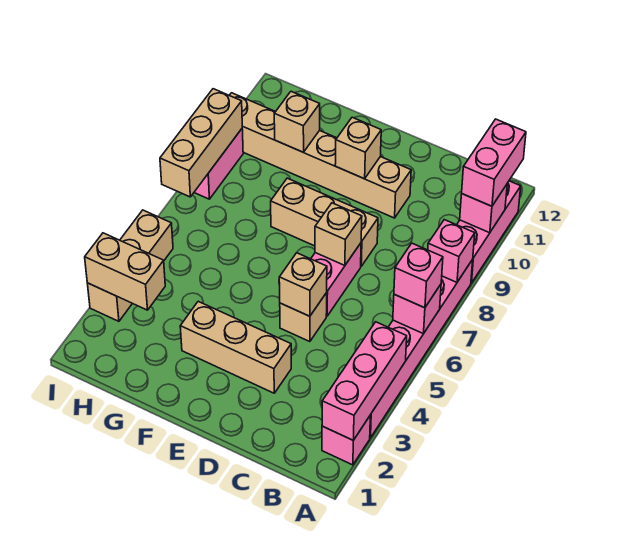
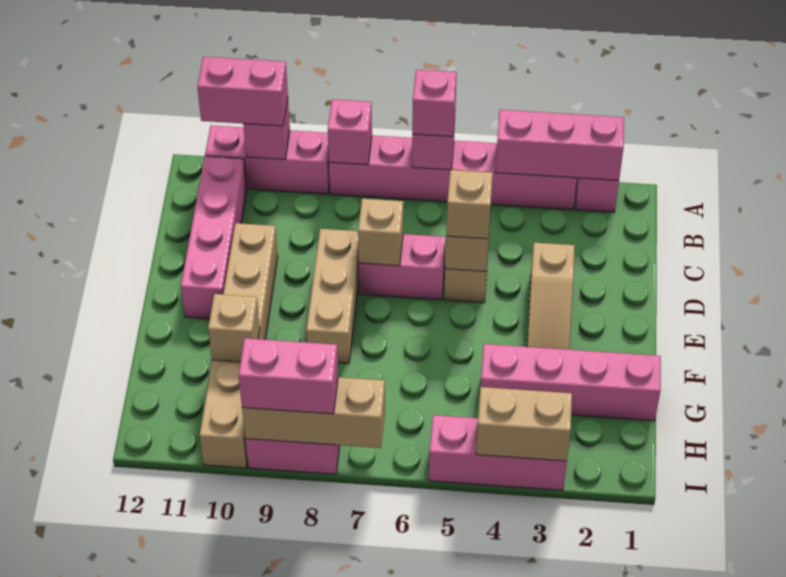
none -> pink brick B11:E11 level 1
tan brick D3:F3 level 1 -> tan slope D3:F3 level 1 top D
tan brick E10 level 2 -> tan brick D5 level 3
none -> pink brick G1:G4 level 1
tan brick H3:I3 level 2 -> tan brick I3:I4 level 2
tan brick I3:I5 level 1 -> pink brick I3:I5 level 1
none -> pink brick I8:I9 level 3

